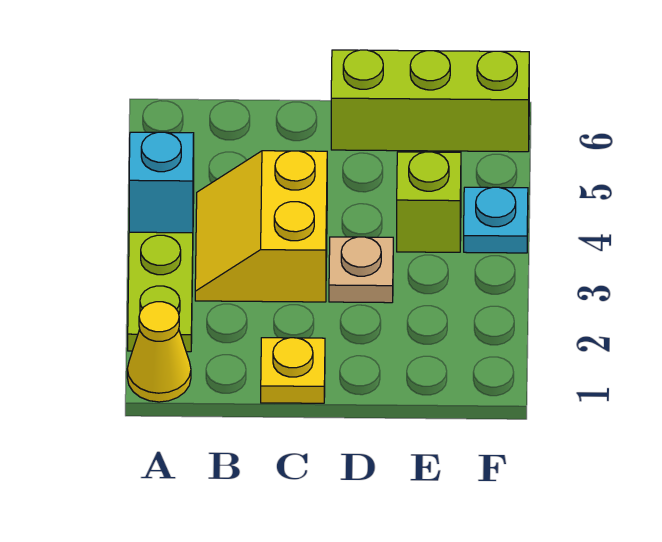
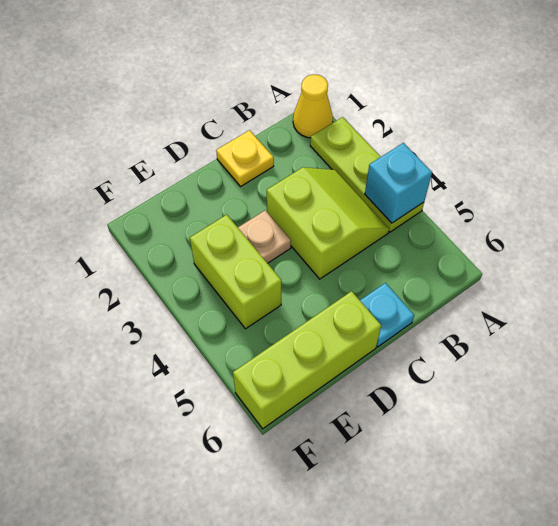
yellow slope B3:C4 level 1 top C -> lime slope B3:C4 level 1 top C
lime brick E4 level 1 -> lime brick E3:E4 level 1
cyan plate F4 level 1 -> cyan plate C6 level 1

